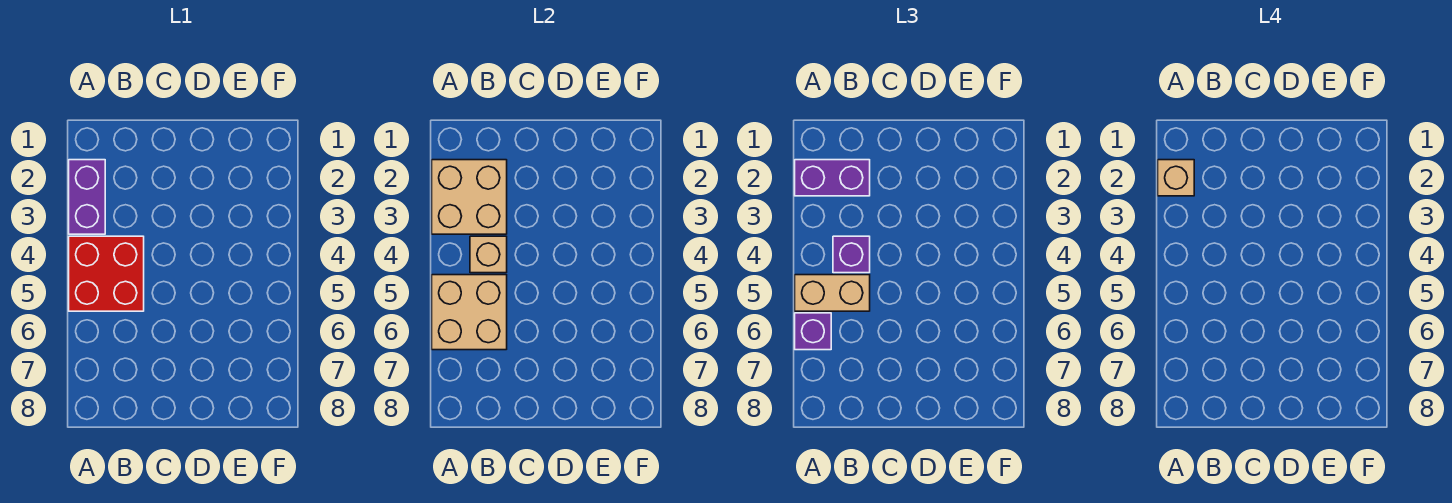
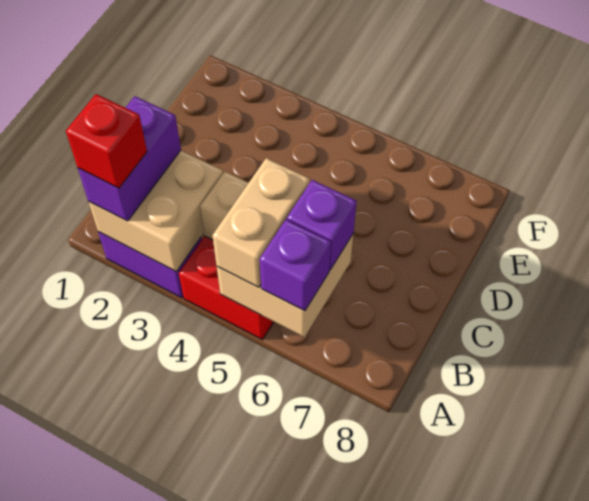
tan brick A2 level 4 -> red brick A2 level 4
purple brick B4 level 3 -> purple brick B6 level 3

